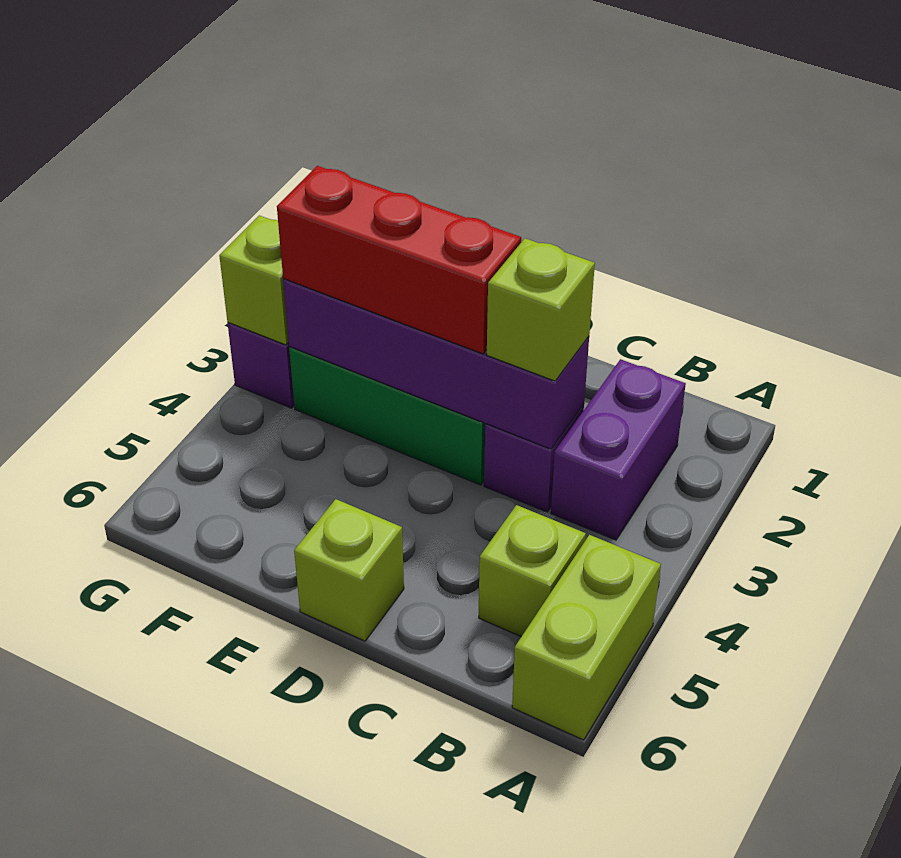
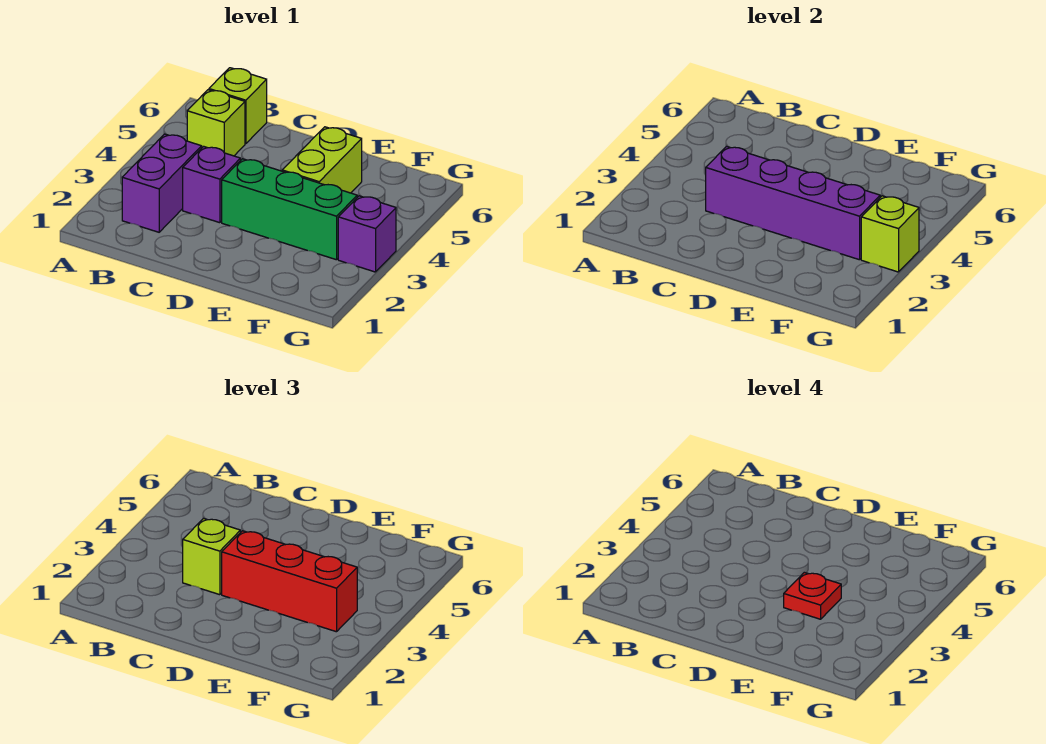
lime brick A5:A6 level 1 -> lime brick E4:E5 level 1
lime brick D6 level 1 -> lime brick B6 level 1
none -> red plate E3 level 4

